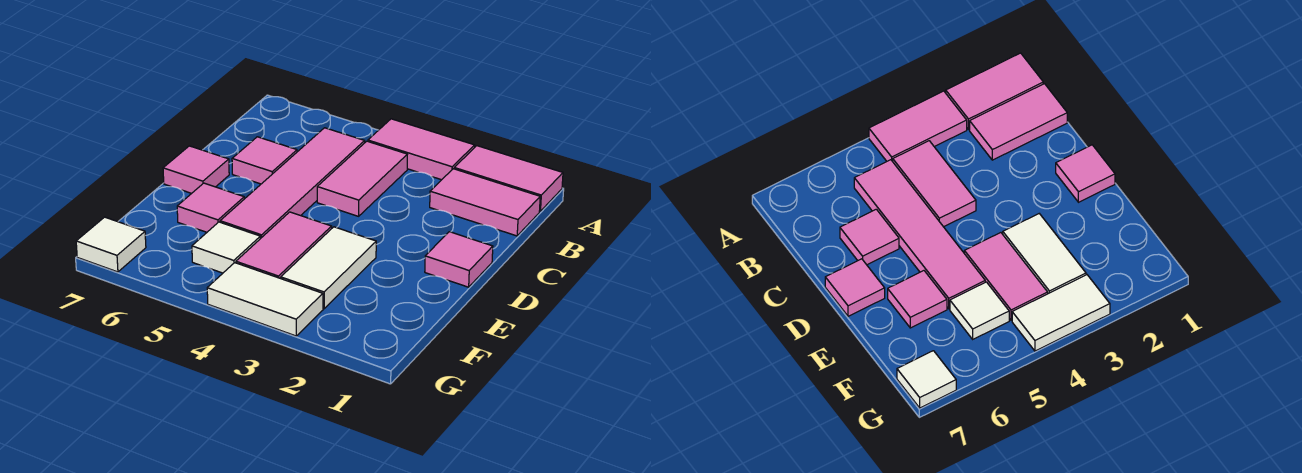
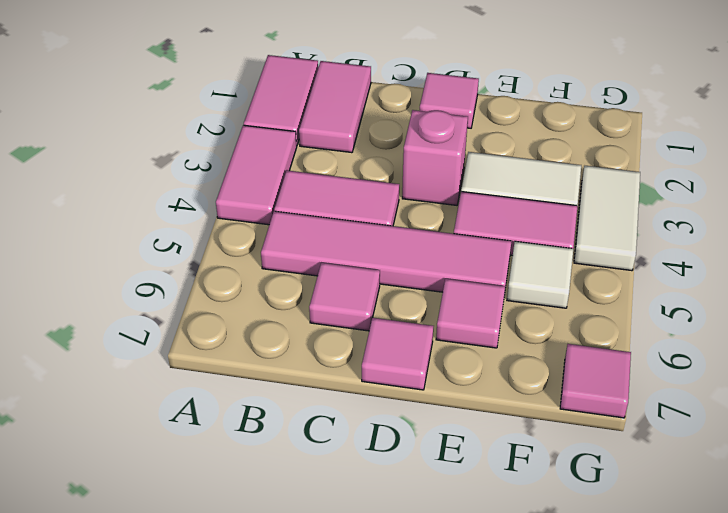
none -> pink brick D3 level 1
white tile G7 level 1 -> pink tile G7 level 1

